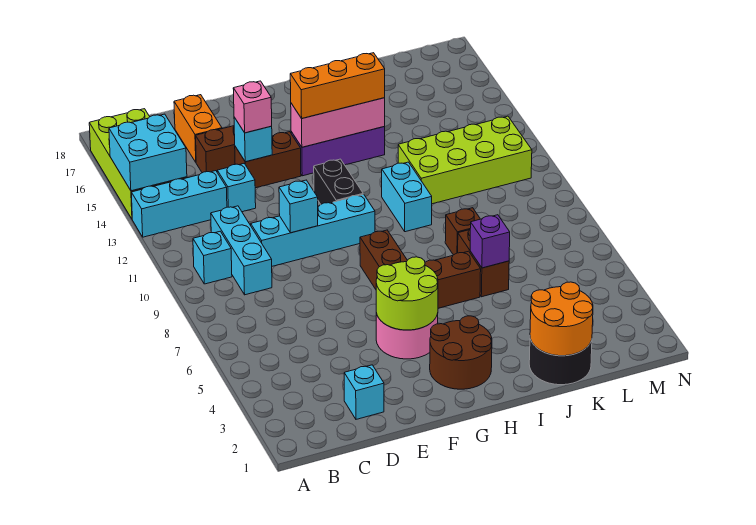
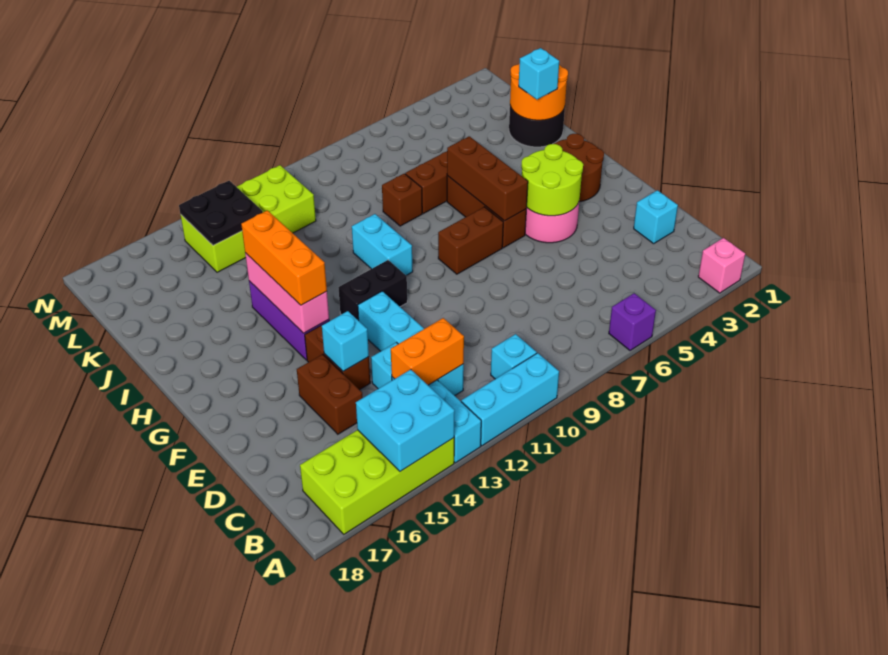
cyan brick C9:C11 level 1 -> cyan brick A10:A12 level 1
cyan brick D10:G10 level 1 -> cyan brick C12:F12 level 1
orange brick D16:D17 level 1 -> orange brick C12:C13 level 2
cyan brick E10 level 2 -> cyan brick J2 level 3
pink brick E14 level 3 -> pink brick A2 level 1
none -> brown brick G6:I6 level 2
cyan brick I10:I11 level 1 -> cyan brick H10:I10 level 1
purple brick J6 level 2 -> purple brick A6 level 1
lime brick J11:M12 level 1 -> lime brick L11:M14 level 1
none -> black plate L13:M14 level 2

